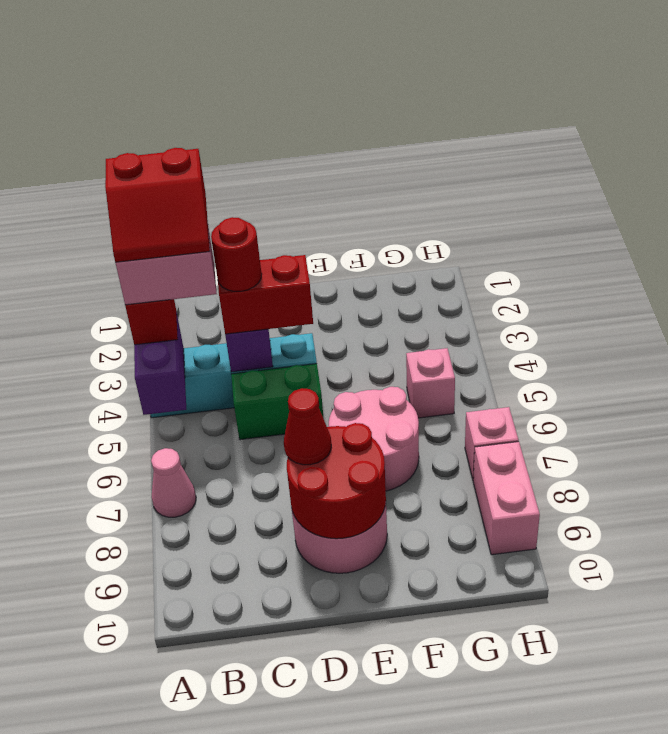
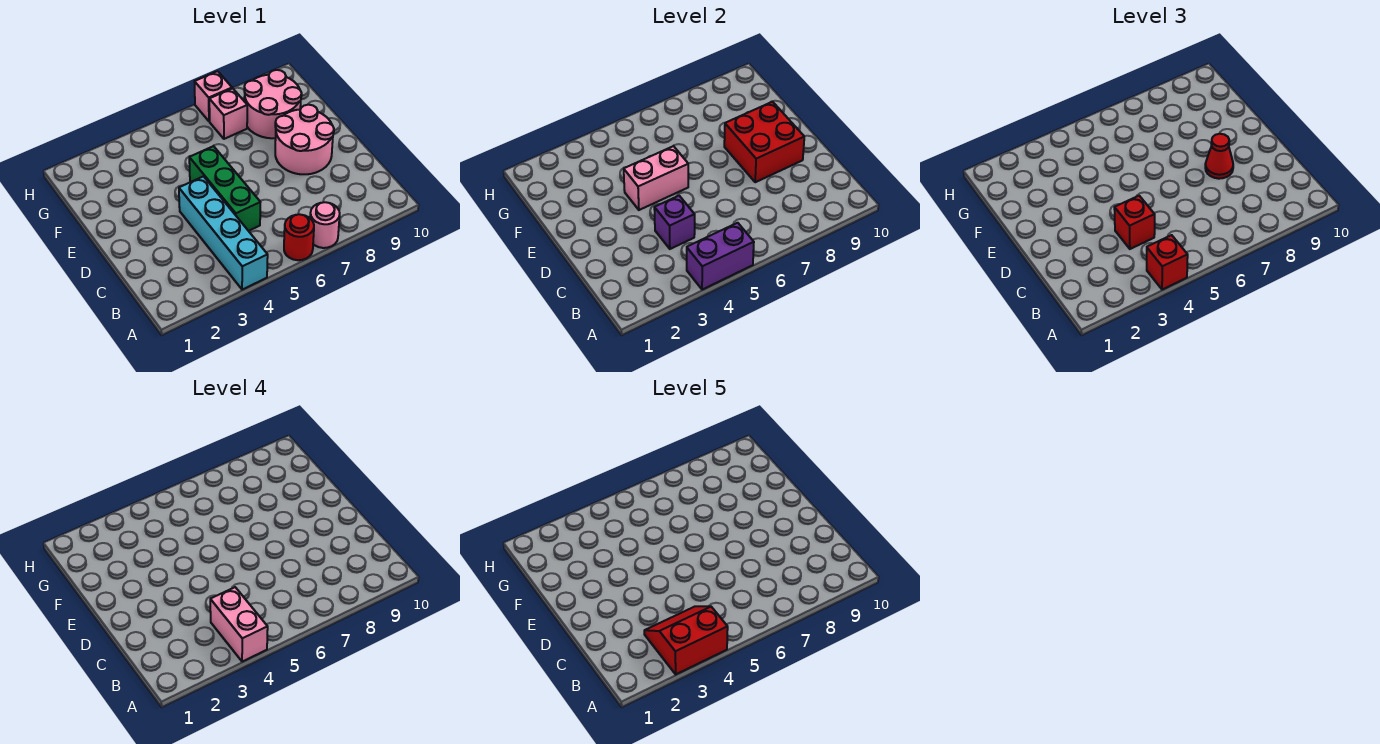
red slope A3:B4 level 5 top 3 -> red slope A3:B4 level 5 top A
pink cone A7 level 1 -> pink round brick A7 level 1
red brick C4:D4 level 3 -> red brick C4 level 3
red round brick C4 level 4 -> red round brick A6 level 1
green brick C5:D5 level 1 -> green brick C5:E5 level 1
red round brick D8:E9 level 2 -> red brick D8:E9 level 2
pink round brick E6:F7 level 1 -> pink round brick F8:G9 level 1
pink brick G5 level 1 -> pink brick G7 level 1
pink brick H8:H9 level 1 -> pink brick E4:E5 level 2

